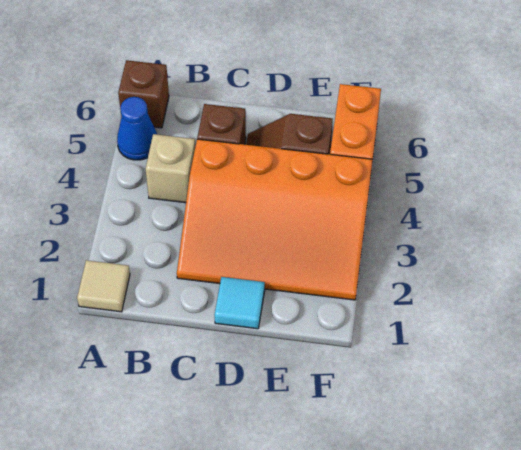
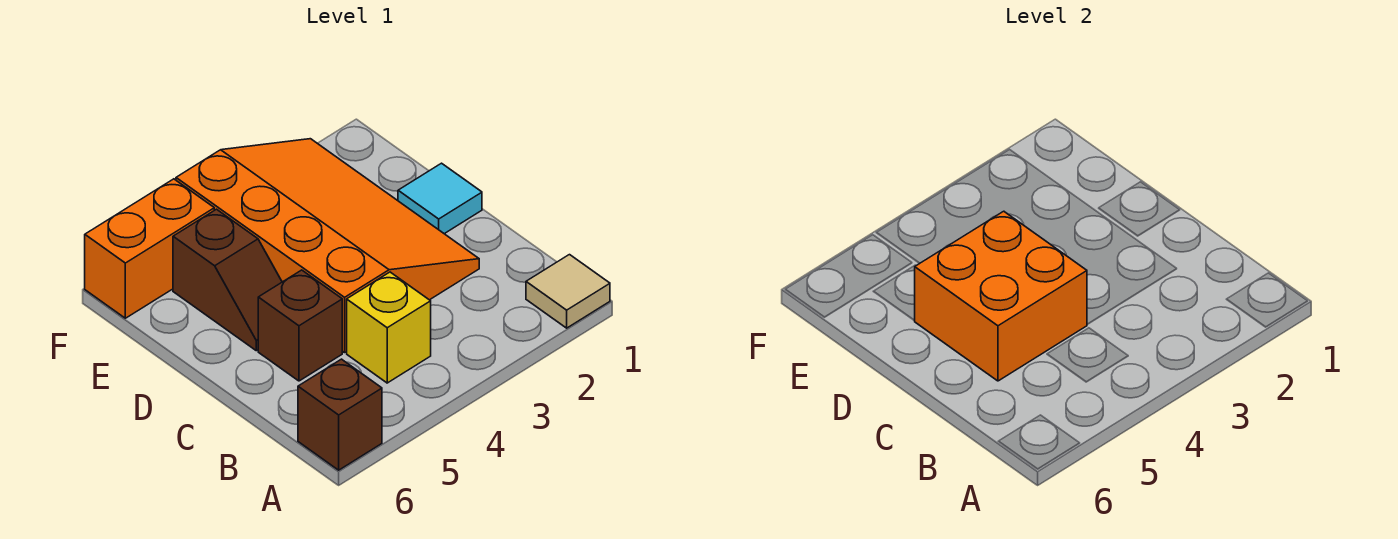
blue cone A5 level 1 -> none
tan brick B4 level 1 -> yellow brick B4 level 1
none -> orange brick C4:D5 level 2

